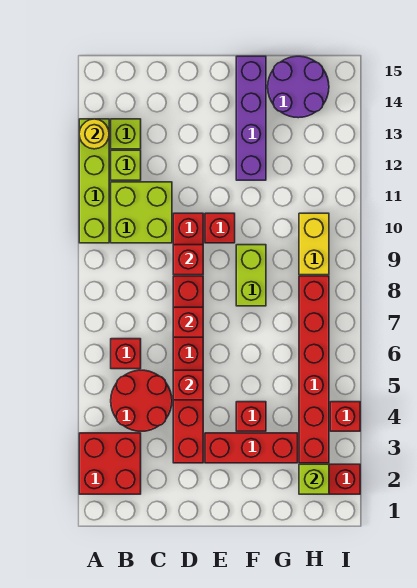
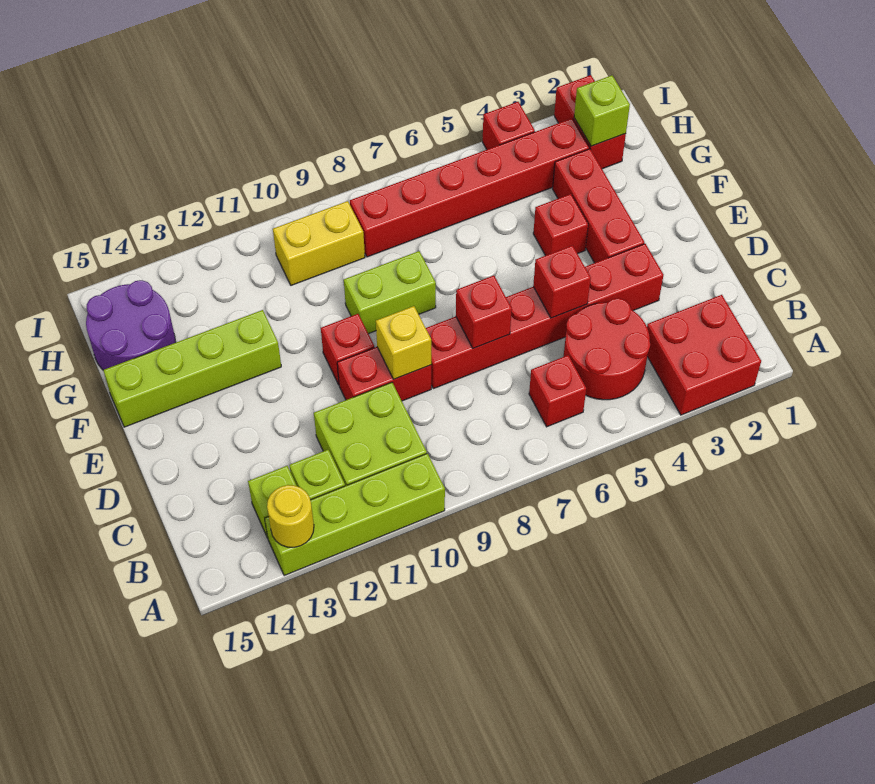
red brick D9 level 2 -> yellow brick D9 level 2
purple brick F12:F15 level 1 -> lime brick F12:F15 level 1

